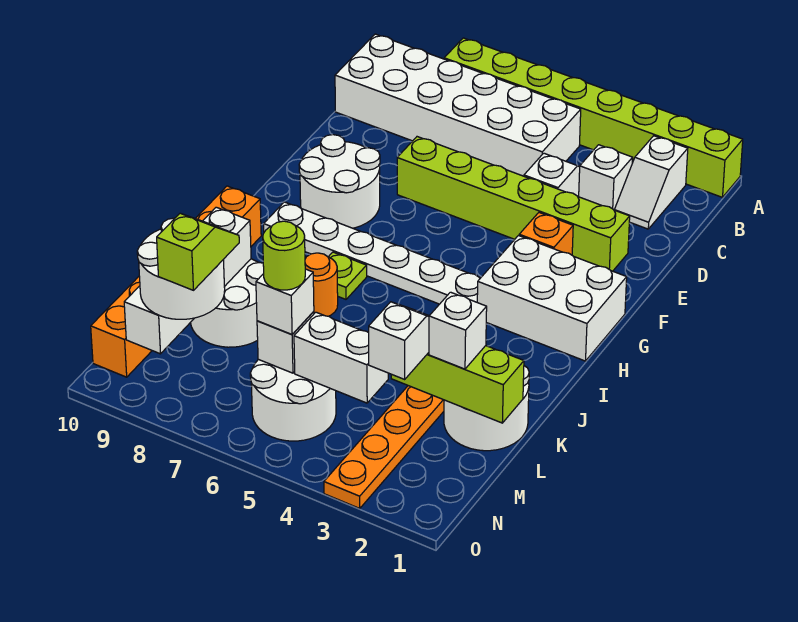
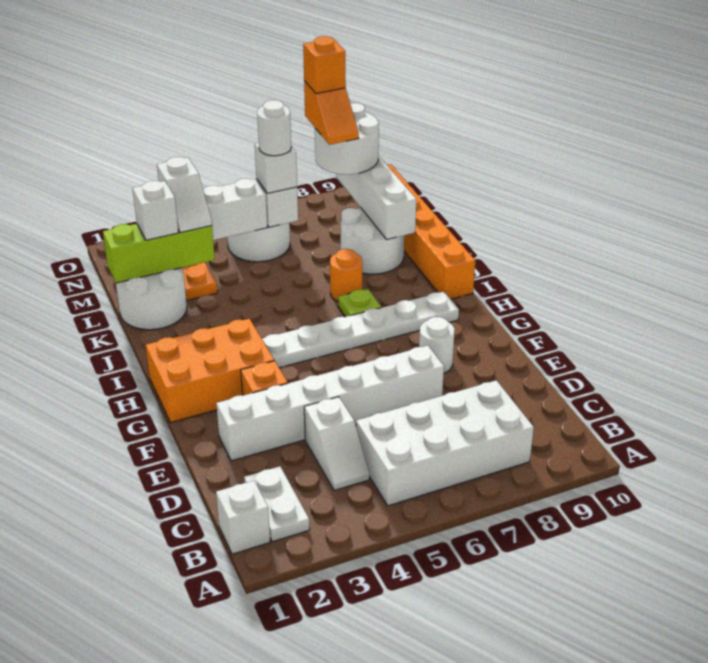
lime brick A1:A8 level 1 -> none
white slope B2:C2 level 1 top B -> white plate B2:C2 level 1
white brick B5:C10 level 1 -> white brick B5:C8 level 1
white brick C3 level 1 -> white brick B1 level 1
lime brick E2:E7 level 1 -> white brick E2:E7 level 1
white round brick F8:G9 level 1 -> white round brick F8 level 1
white brick G1:H3 level 1 -> orange brick G1:H3 level 1
lime round brick M6 level 4 -> white round brick M6 level 4
lime slope M8:N8 level 4 top N -> orange slope M8:N8 level 4 top N
none -> orange brick N8 level 5

